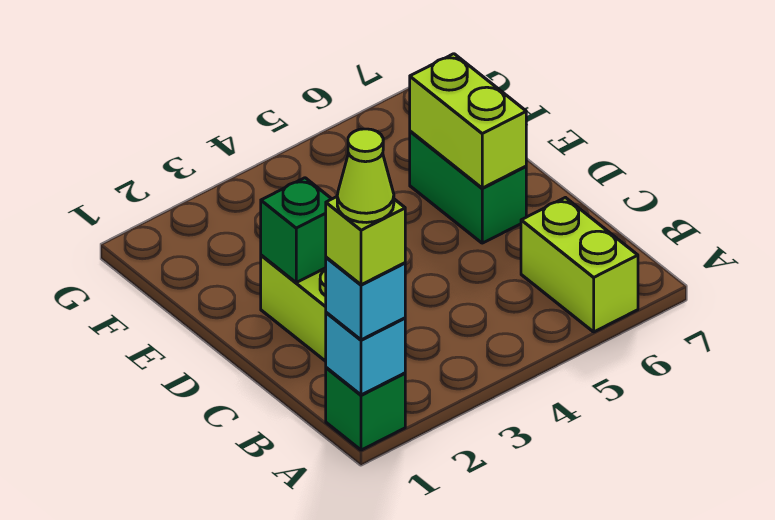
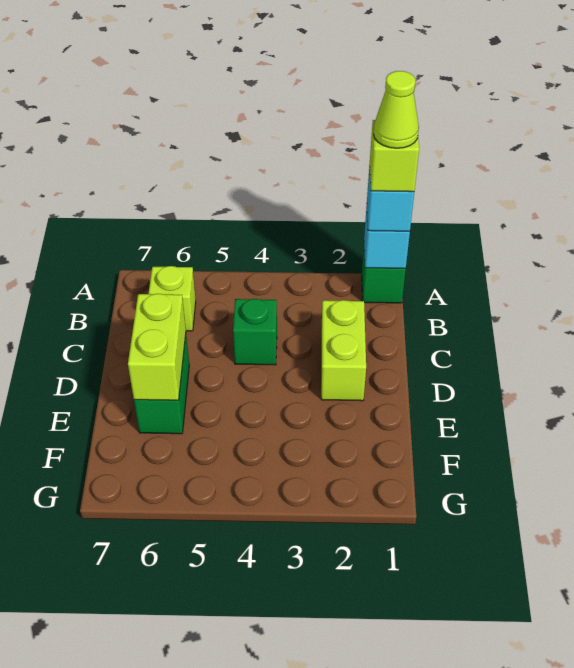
lime brick A6:B6 level 1 -> lime brick B6 level 1
green brick D2 level 2 -> green brick C4 level 1

